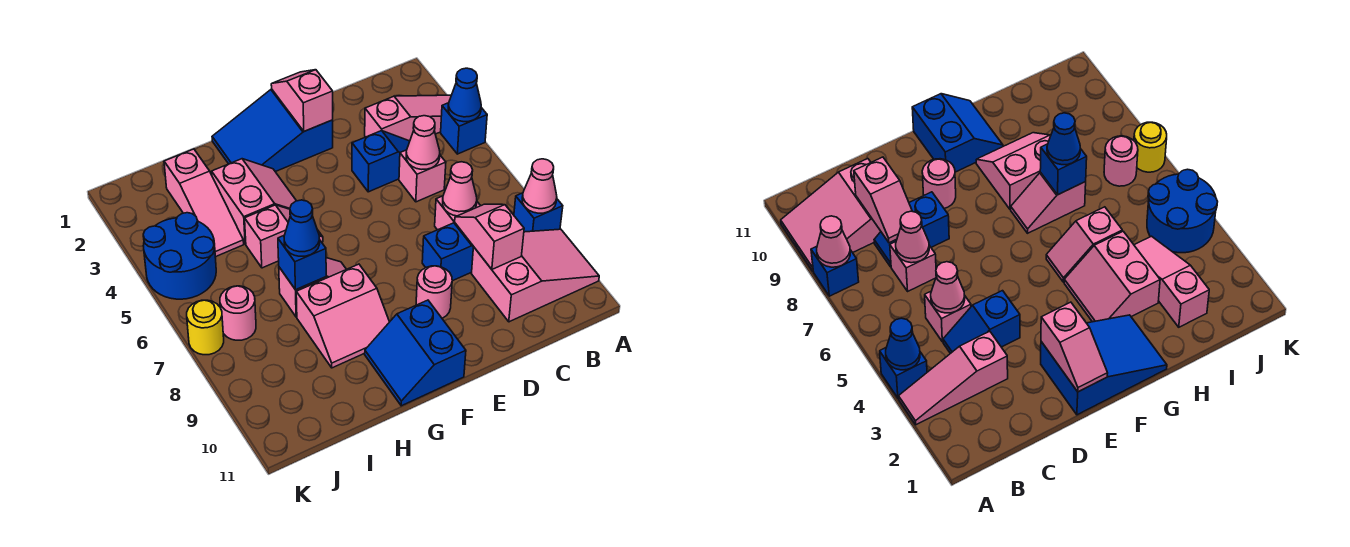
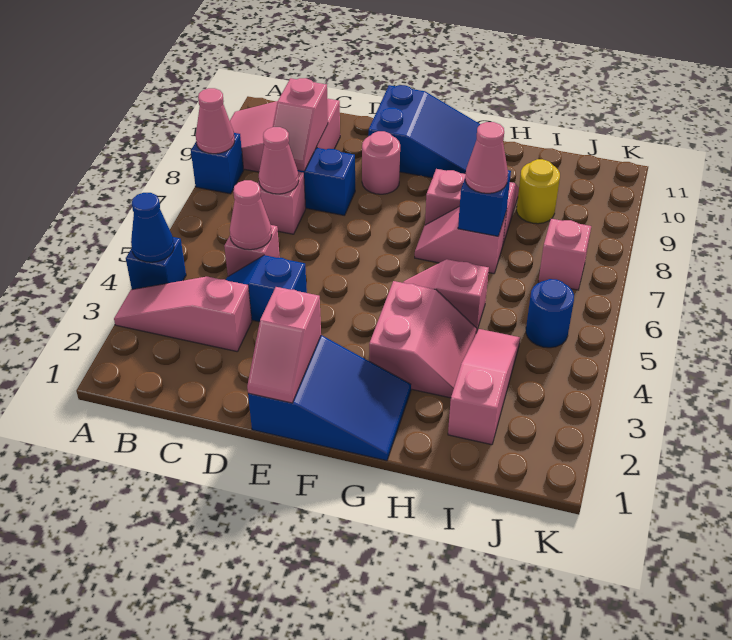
blue slope F10:G11 level 1 top F -> blue slope E10:G11 level 1 top E
pink slope G3:H4 level 1 top H -> pink slope G3:H4 level 1 top G
blue cone H7 level 3 -> pink cone H7 level 3
blue round brick J4:K5 level 1 -> blue round brick J5 level 1
pink round brick J7 level 1 -> pink brick J7 level 1
yellow round brick K7 level 1 -> yellow round brick I9 level 1

